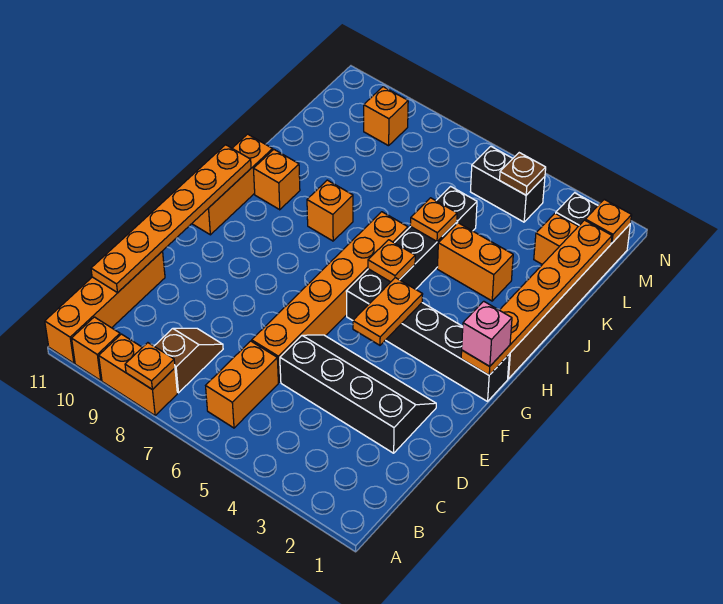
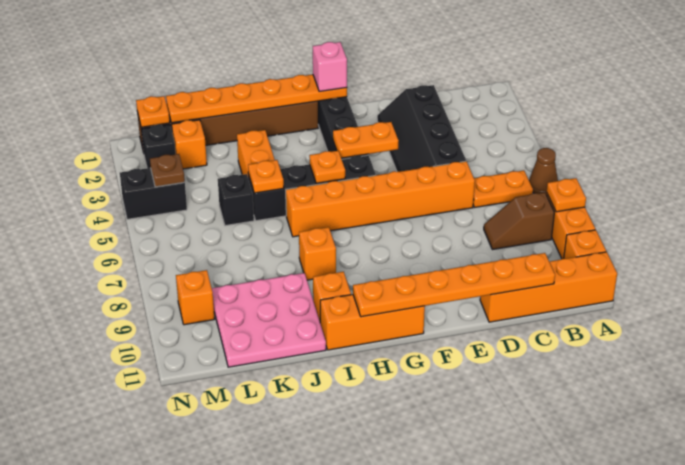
none -> brown cone A6 level 1
orange brick B6:C6 level 1 -> orange plate B6:C6 level 1
none -> pink plate J9:L11 level 1
black brick M4:M5 level 1 -> black brick M4:N4 level 1

